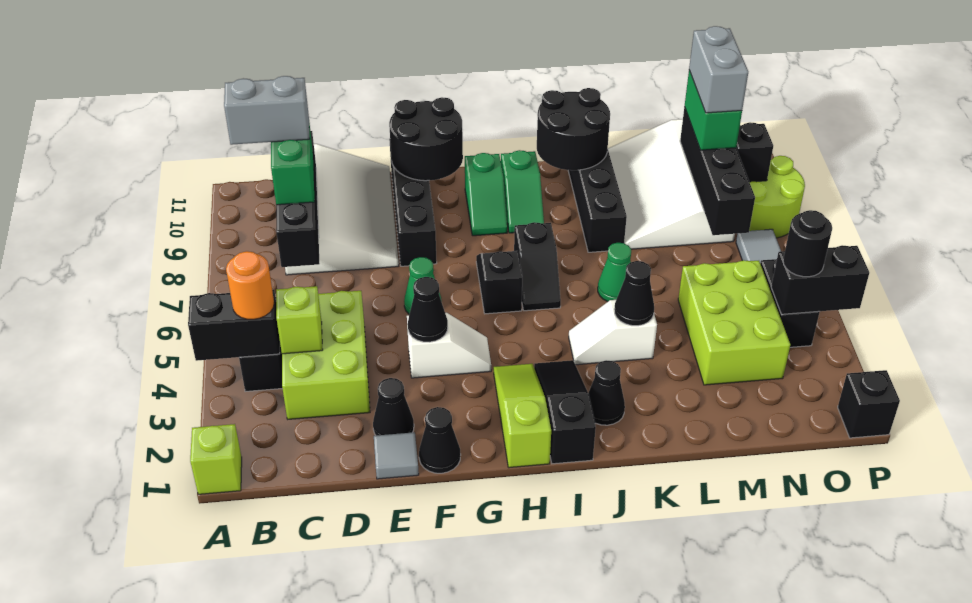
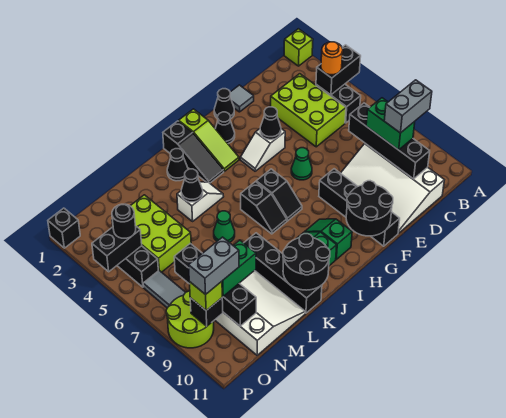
lime brick C4 level 2 -> lime brick O9 level 3
black cone E2 level 1 -> black cone G2 level 1
black slope I6:I7 level 1 top 7 -> black slope I6:I7 level 1 top 6
green brick N9:N10 level 3 -> green brick M9:N9 level 3
grey brick N9:N10 level 4 -> grey brick N9:O9 level 4

